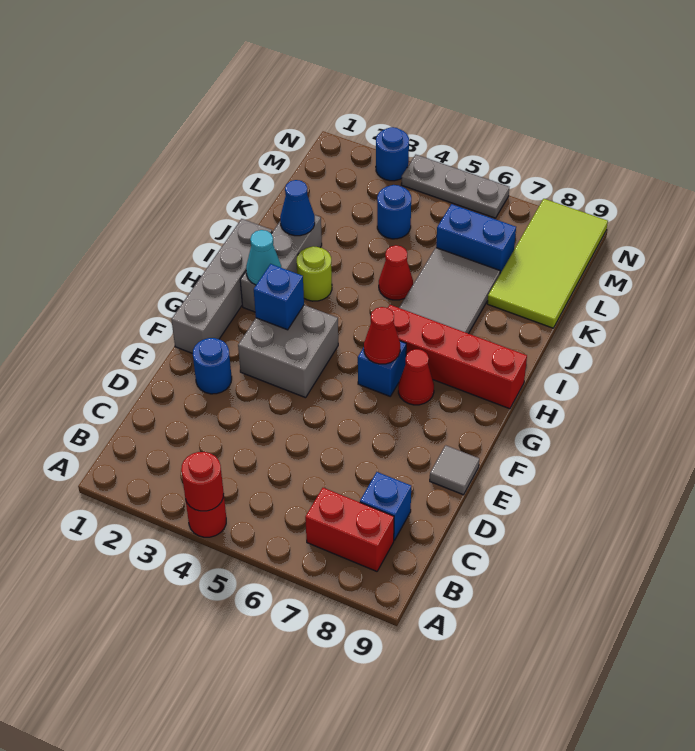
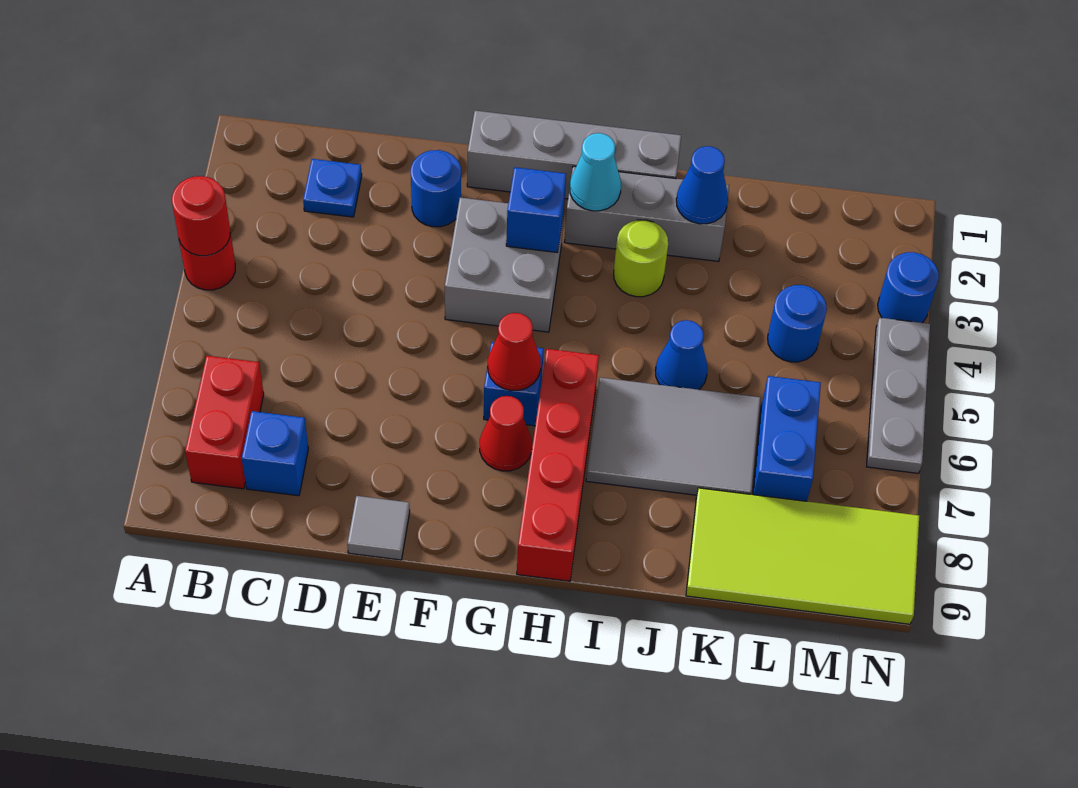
none -> blue plate C2 level 1
red cone J5 level 1 -> blue cone J5 level 1

